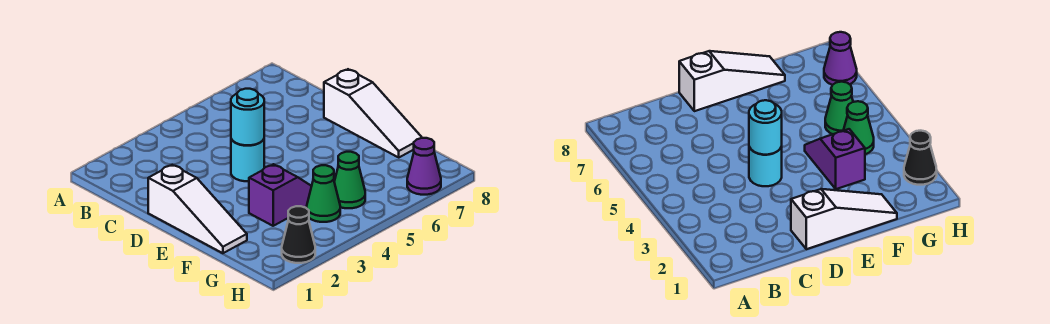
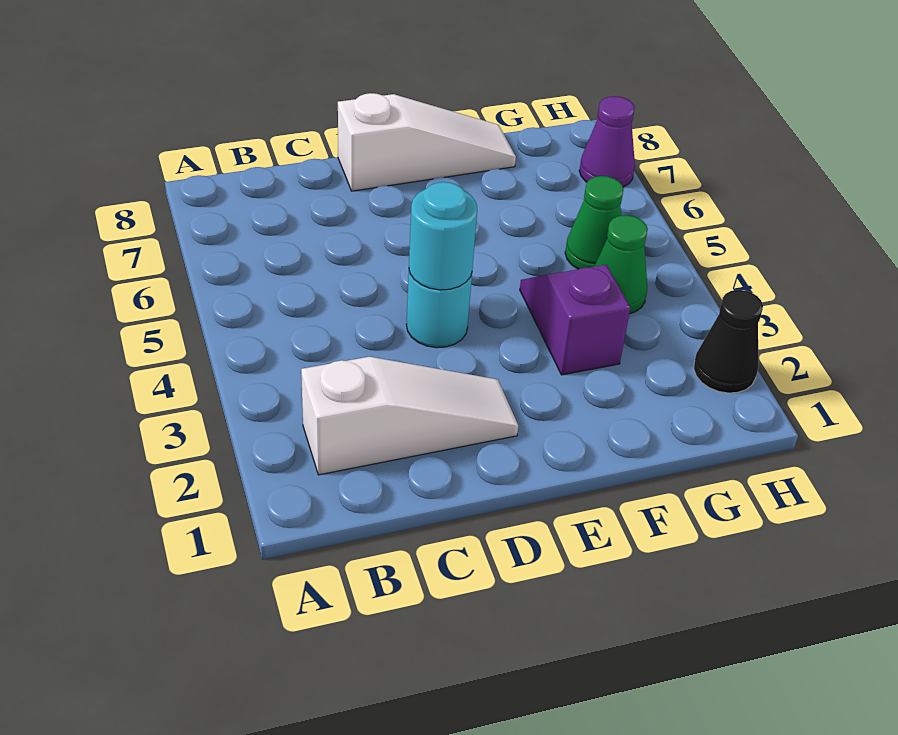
white slope D1:F1 level 1 top D -> white slope B2:D2 level 1 top B

